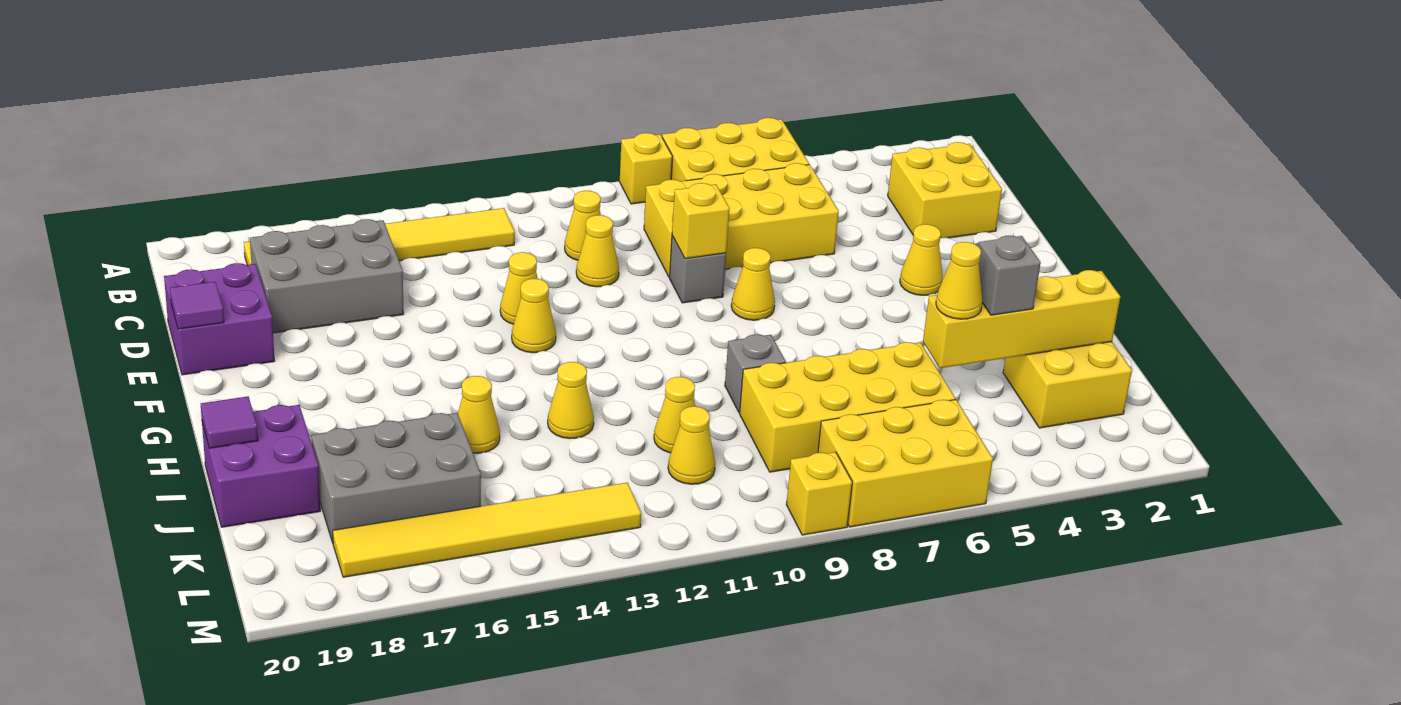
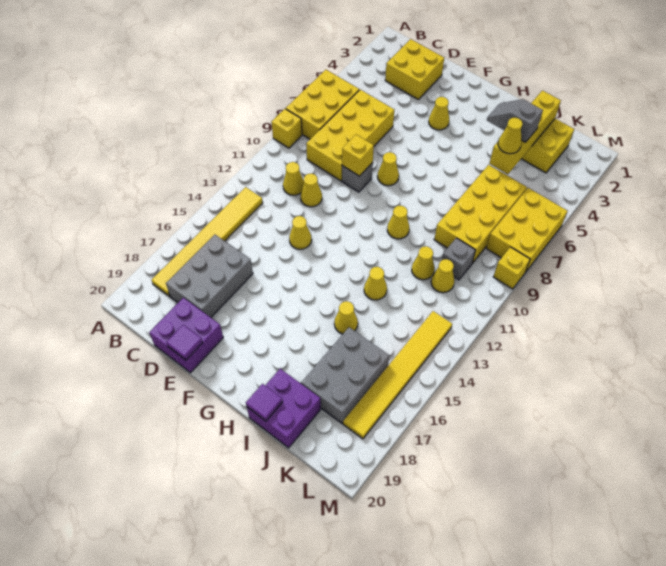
yellow cone F13 level 1 -> yellow cone H10 level 1
grey brick I9 level 1 -> grey brick K10 level 1

